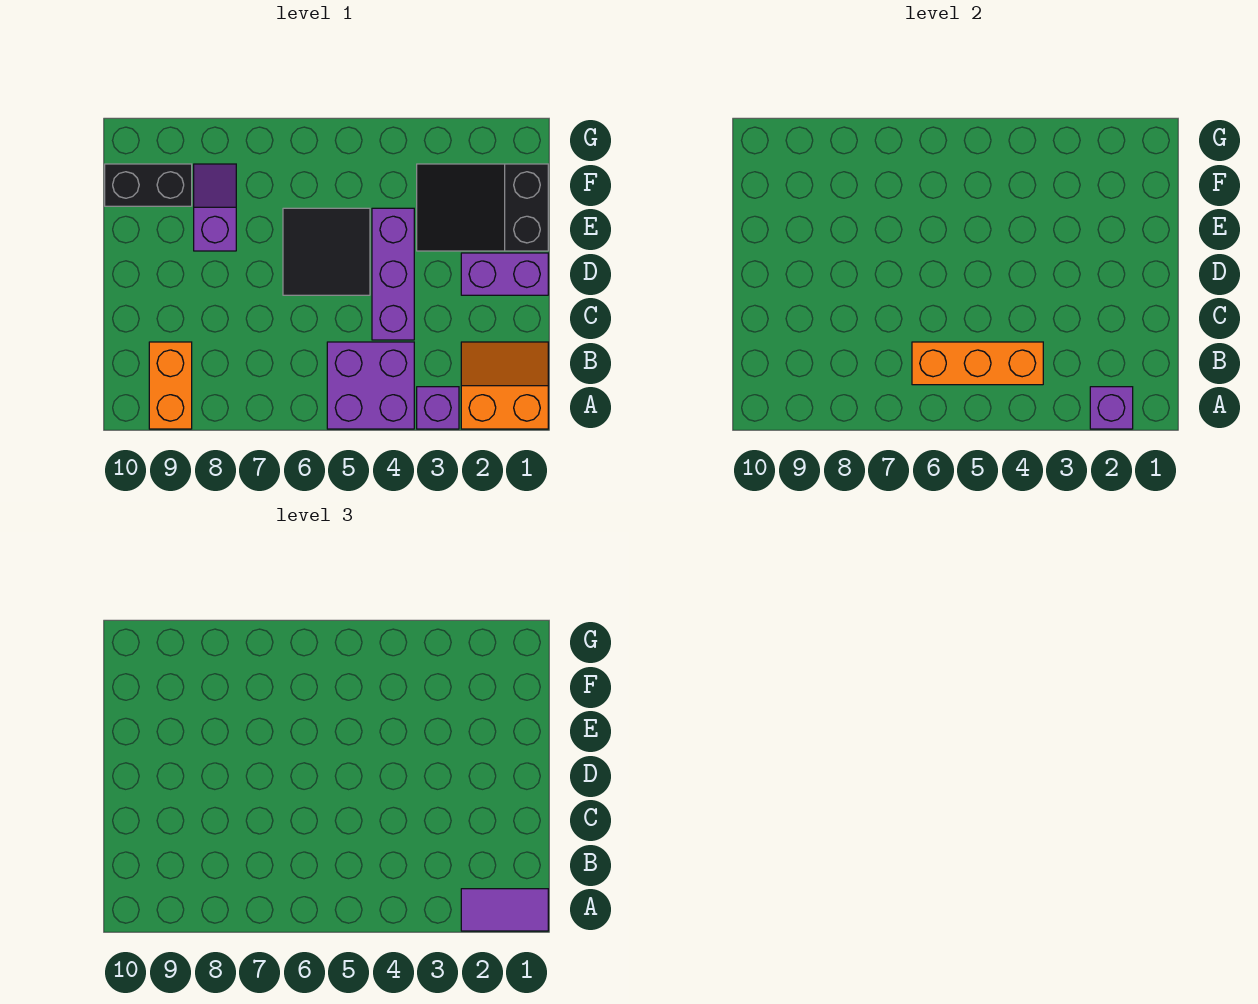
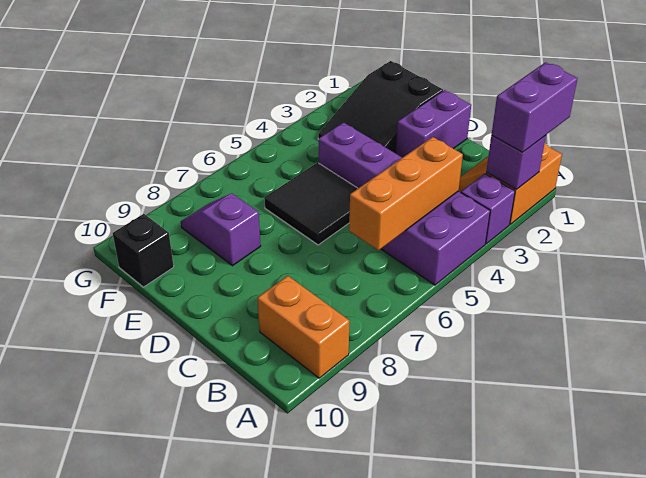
purple tile A1:A2 level 3 -> purple brick A1:A2 level 3
black brick F9:F10 level 1 -> black brick F10 level 1

